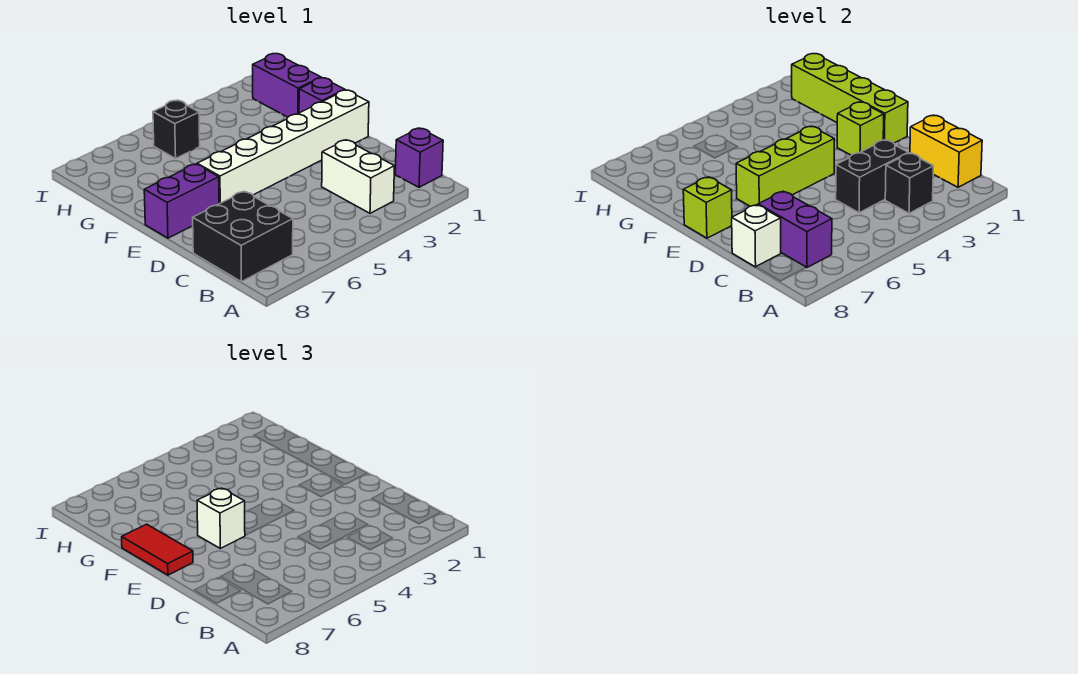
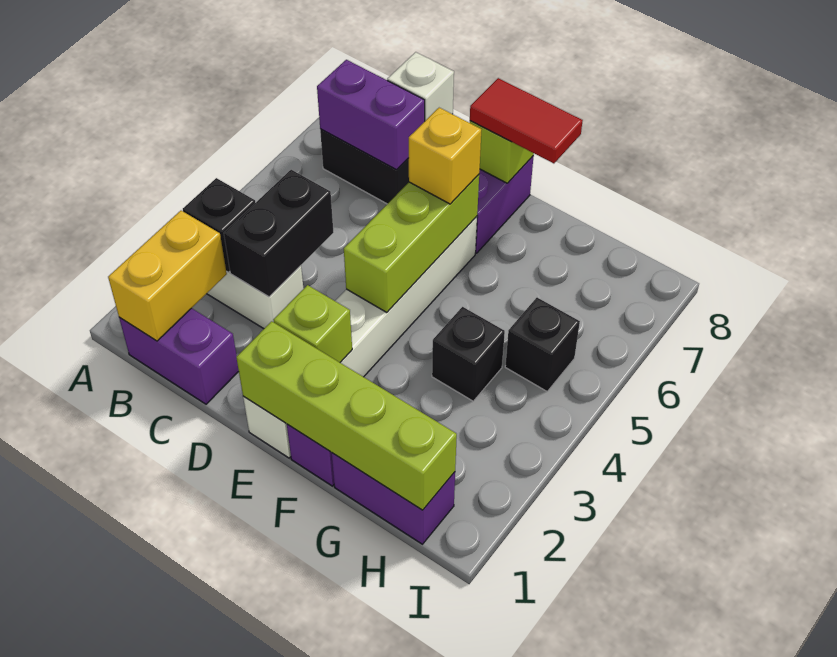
purple brick B1 level 1 -> purple brick B1:C1 level 1
yellow brick B1:C1 level 2 -> yellow brick B1:B2 level 2
white brick E6 level 3 -> yellow brick E6 level 3
none -> black brick G4 level 1

